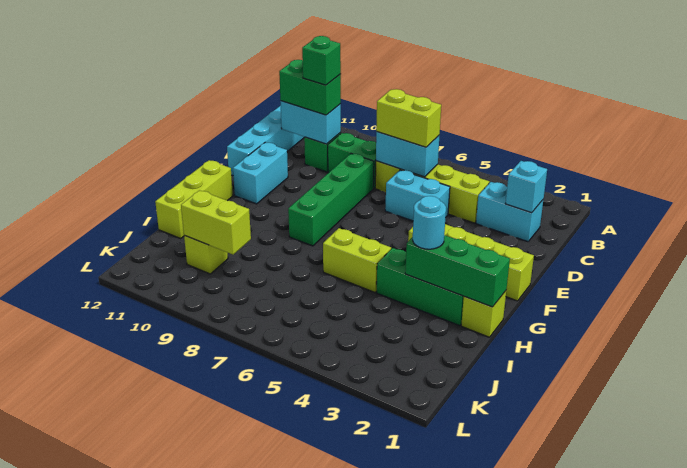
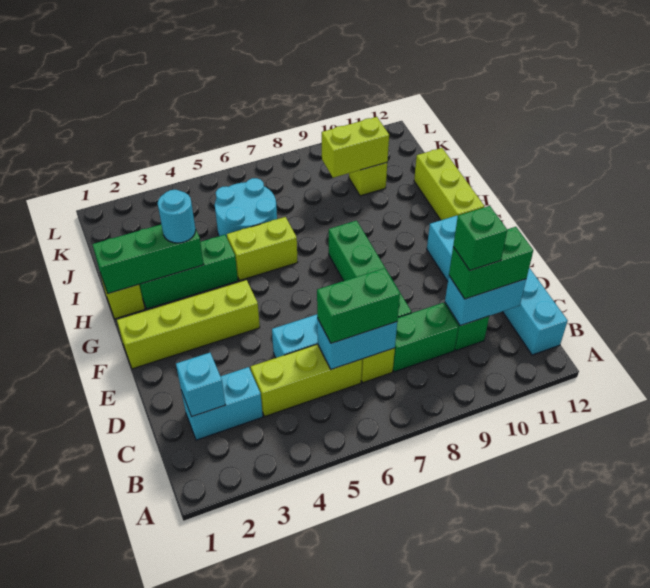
lime brick C6:C7 level 3 -> green brick C6:C7 level 3
none -> cyan round brick I5:J6 level 1

